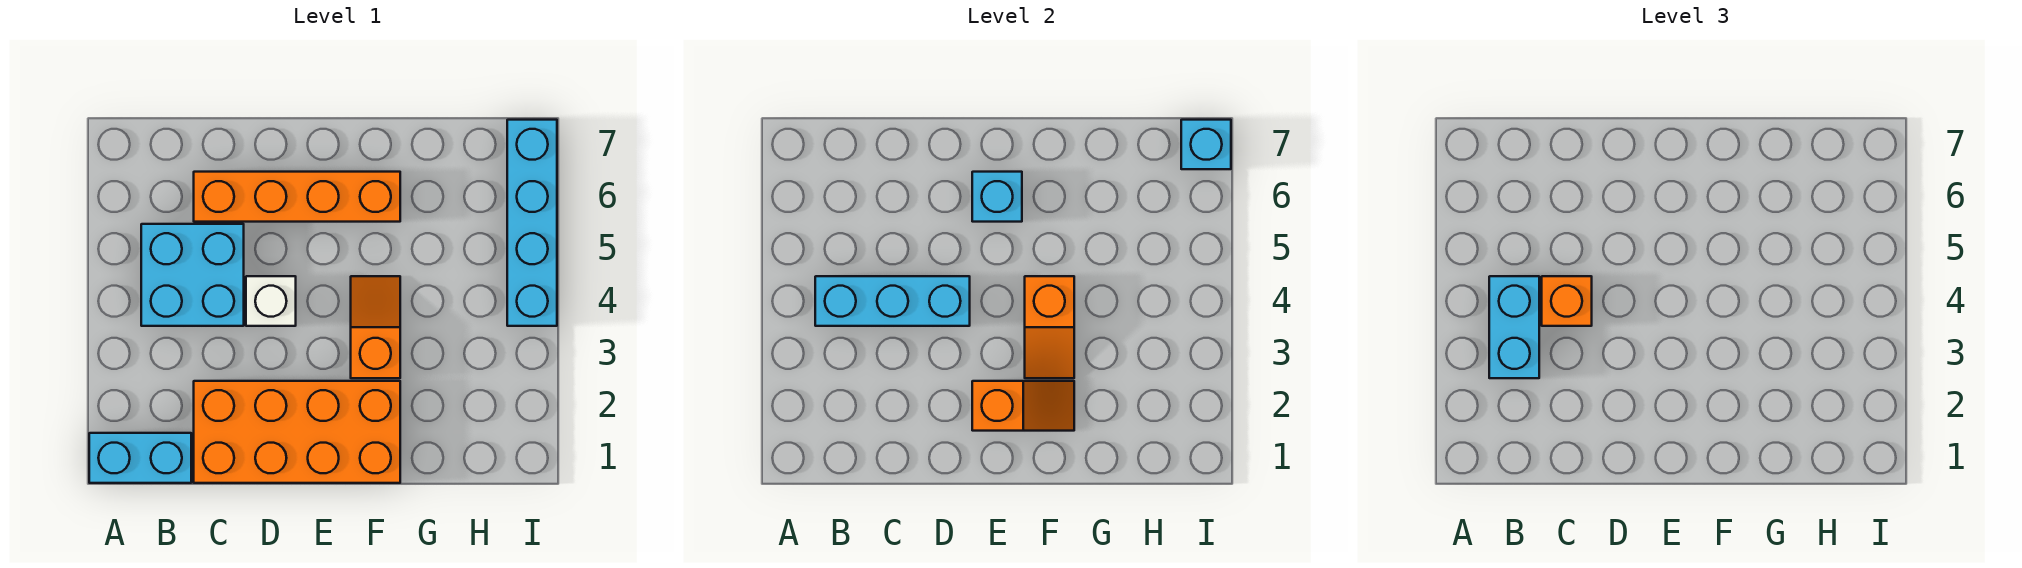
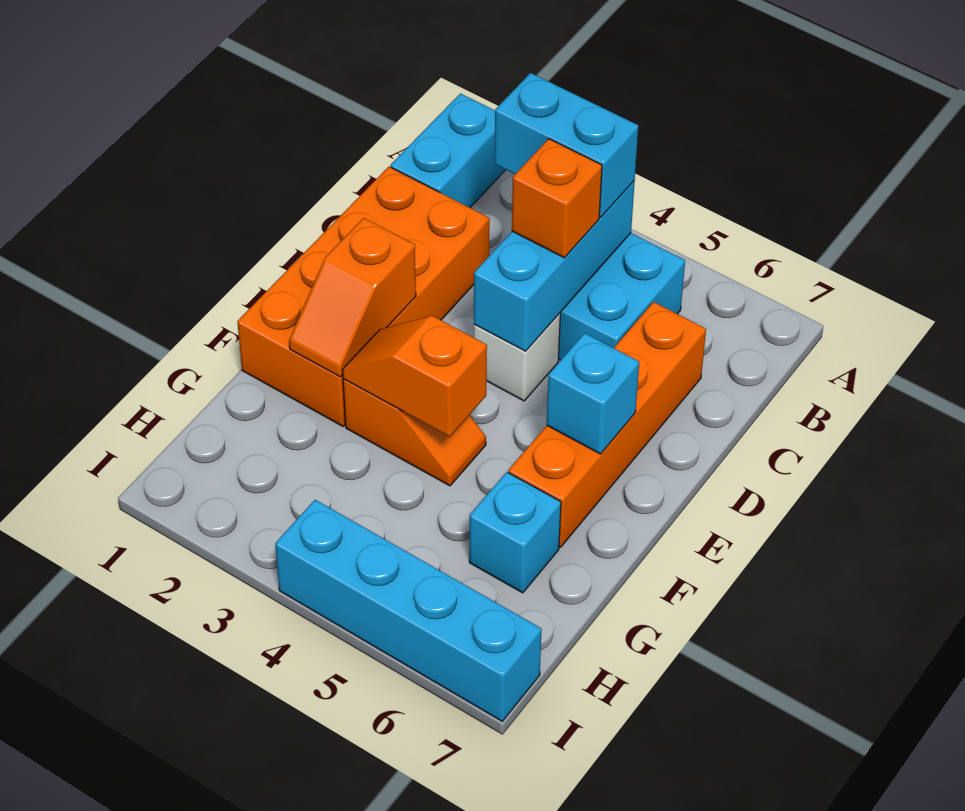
cyan brick I7 level 2 -> cyan brick G6 level 1

